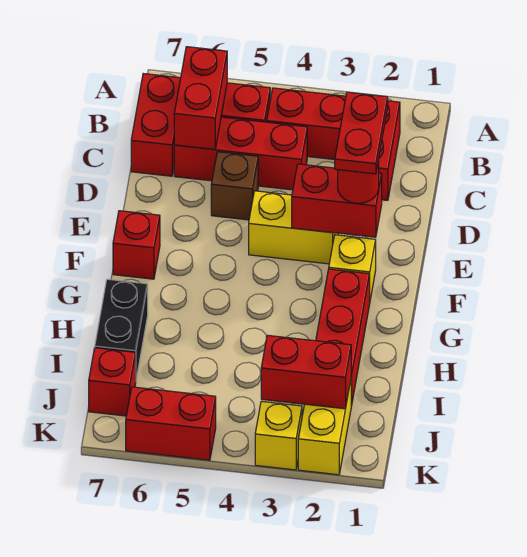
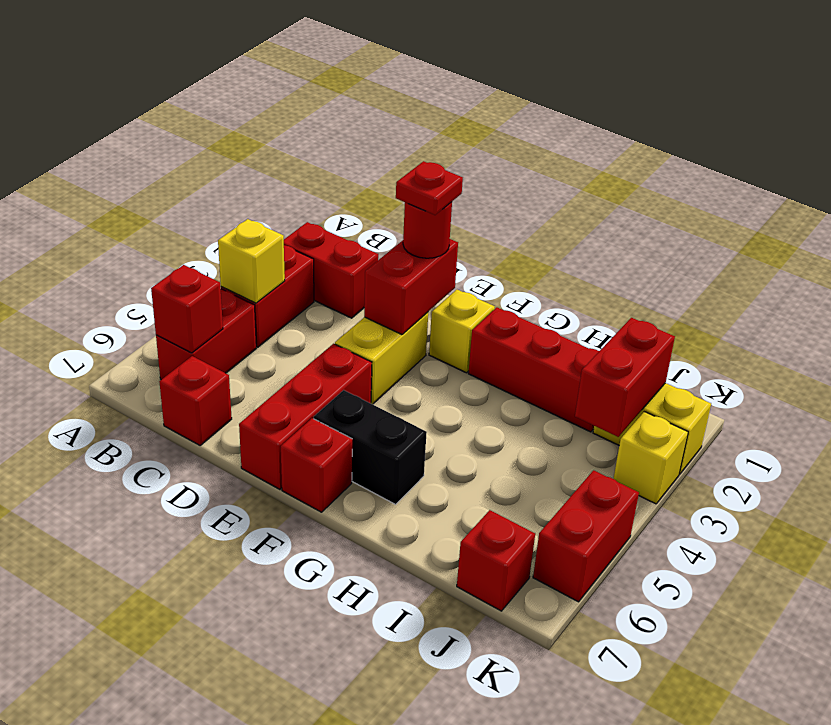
none -> yellow brick B4 level 2
red brick B6:C6 level 2 -> red brick B6 level 2
red brick B7:C7 level 1 -> red brick C7 level 1
red brick C4:C6 level 1 -> red brick E5:E7 level 1
red plate D2:E2 level 4 -> red plate E2 level 4
brown brick D5 level 1 -> none
black brick H7:I7 level 1 -> black brick F6:G6 level 1

